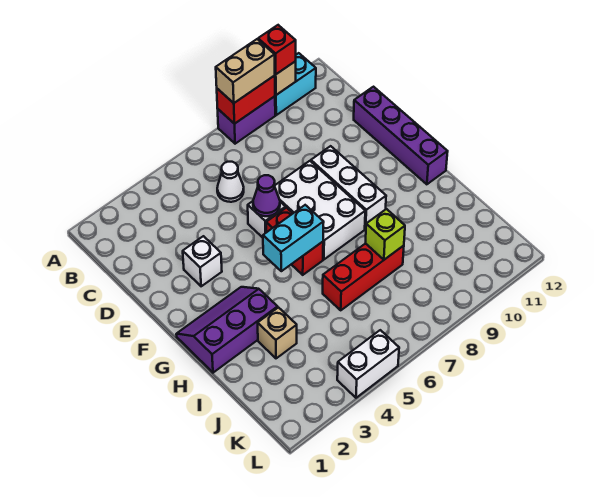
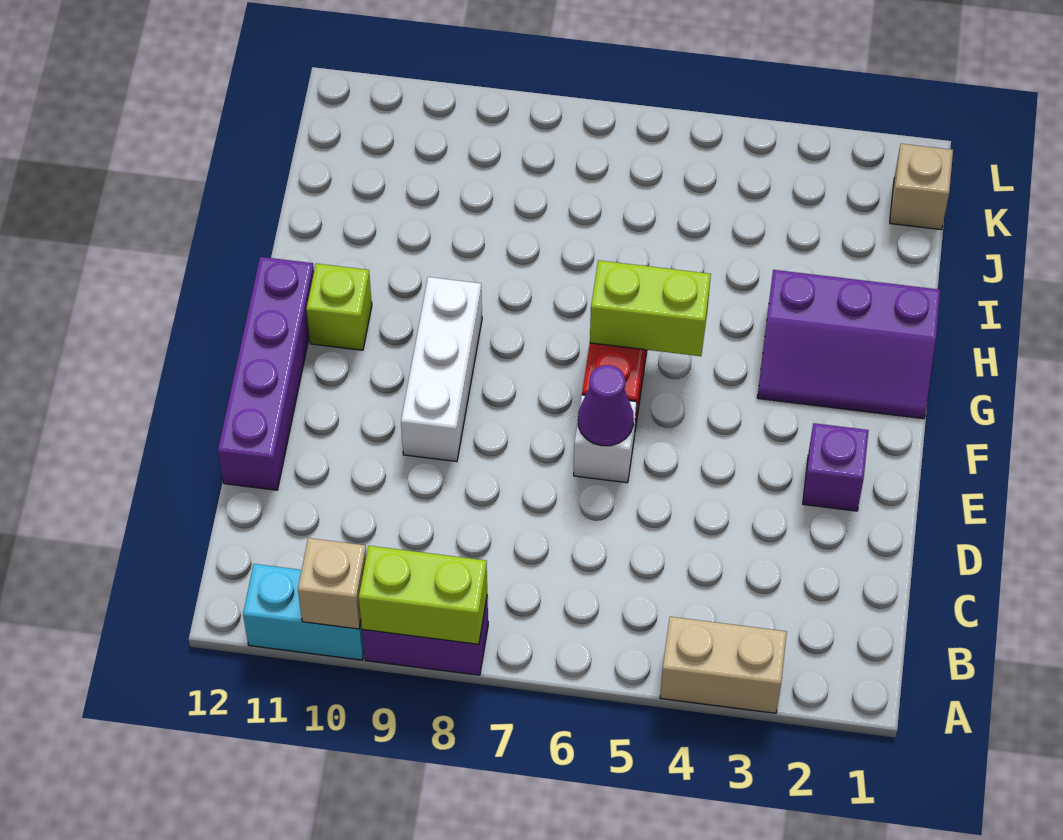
red brick A8:A9 level 2 -> lime brick A8:A9 level 2
tan brick A8:A9 level 3 -> tan brick A3:A4 level 1
red brick A10 level 3 -> none
white cone C6 level 1 -> none
none -> purple brick E2 level 1
white brick E3 level 1 -> none
white brick E7:G8 level 1 -> none
cyan brick G5:G6 level 2 -> lime brick G5:G6 level 2
tan brick I3 level 1 -> tan brick K1 level 1
red brick I6:I8 level 1 -> none
lime brick I8 level 2 -> lime brick G11 level 1
white brick L4:L5 level 1 -> none

